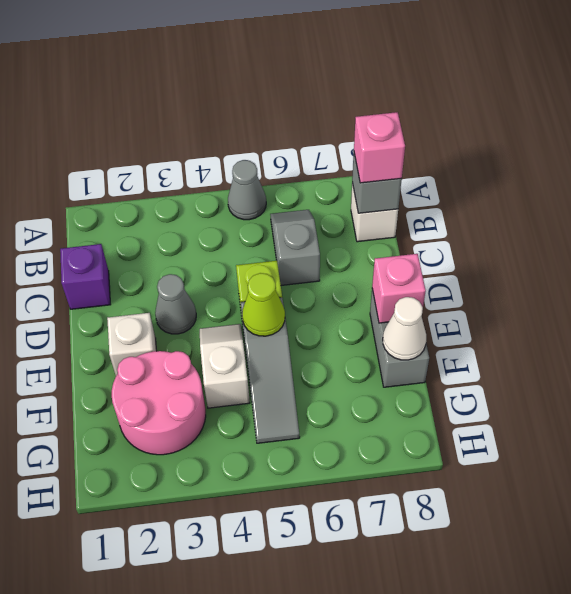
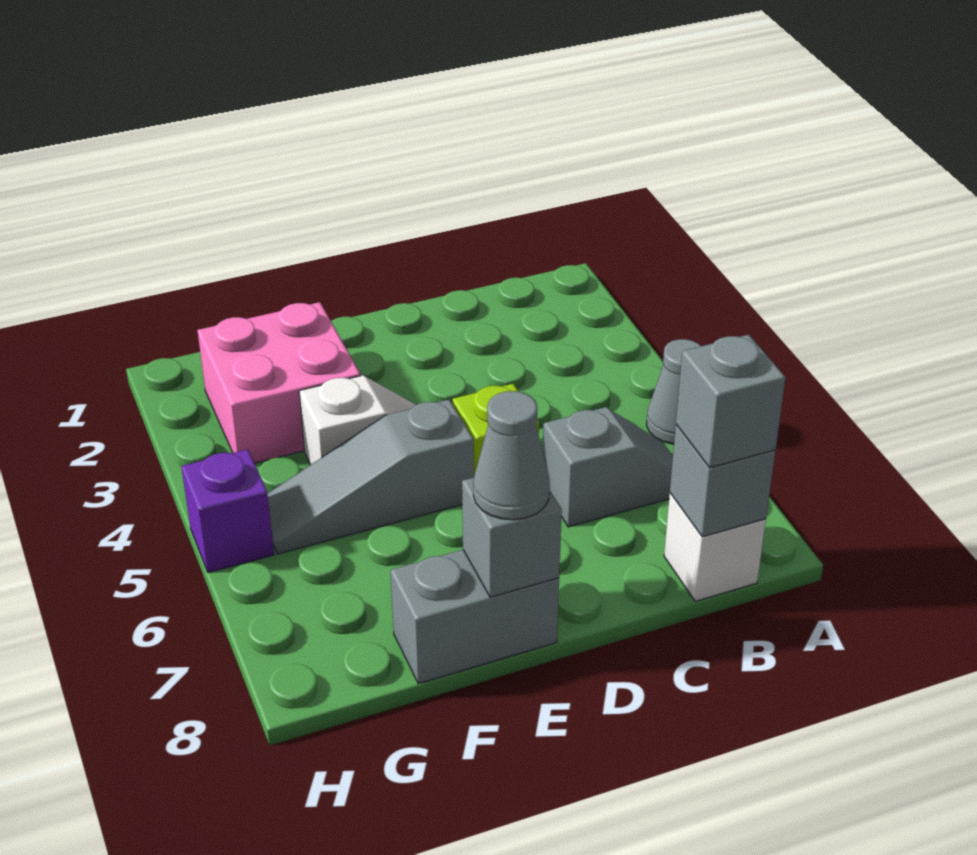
pink brick B8 level 3 -> grey brick B8 level 3
purple brick C1 level 1 -> purple brick H5 level 1
grey cone D3 level 1 -> grey cone E8 level 3
white brick E2 level 1 -> none
lime cone E5 level 2 -> none
pink brick E8 level 2 -> grey brick E8 level 2
pink round brick F2:G3 level 1 -> pink brick F2:G3 level 1
white cone F8 level 2 -> none

